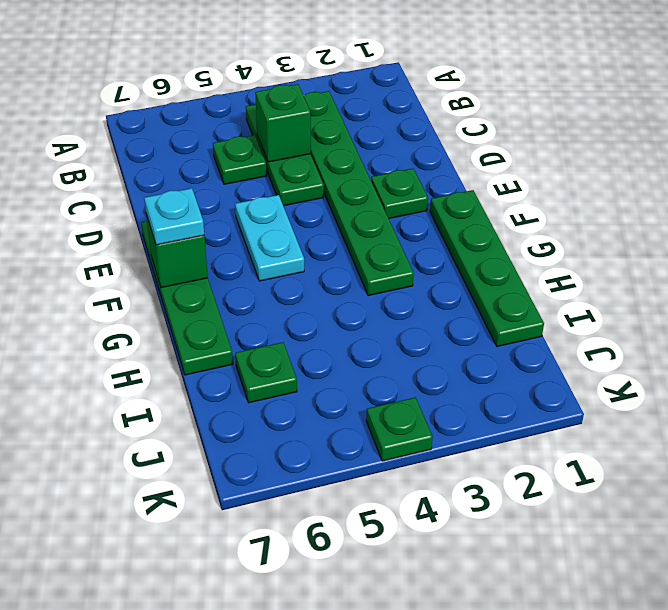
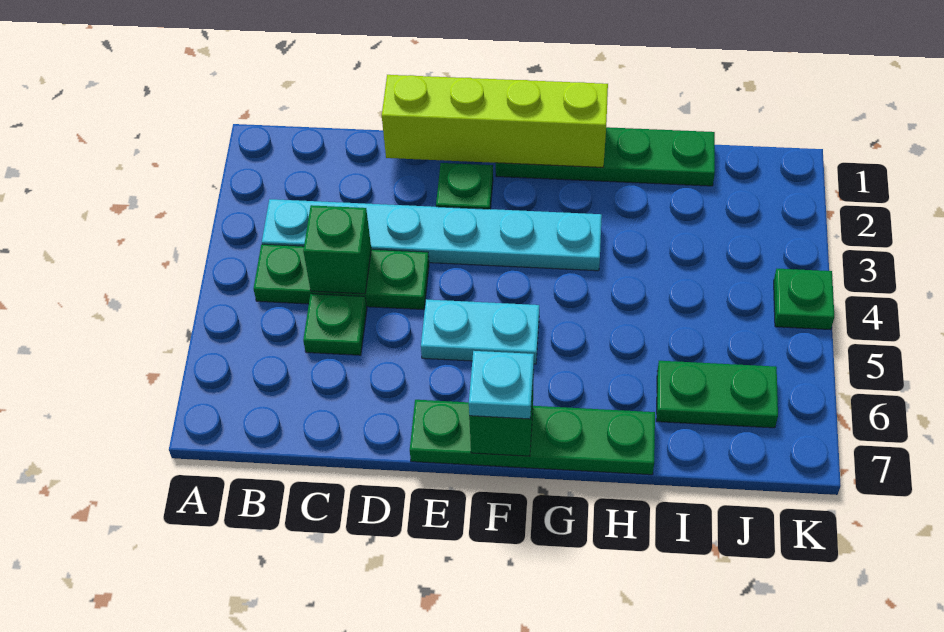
green plate B3:G3 level 1 -> cyan plate B3:G3 level 1
none -> lime brick D1:G1 level 2
green plate I6 level 1 -> green plate I6:J6 level 1

